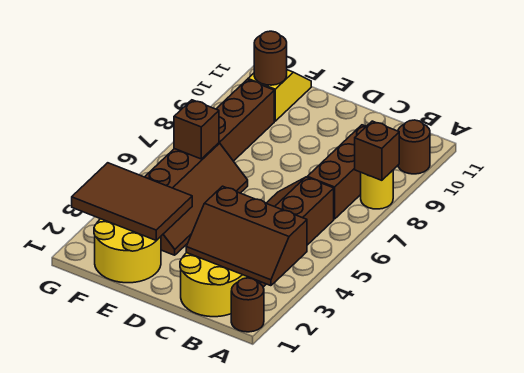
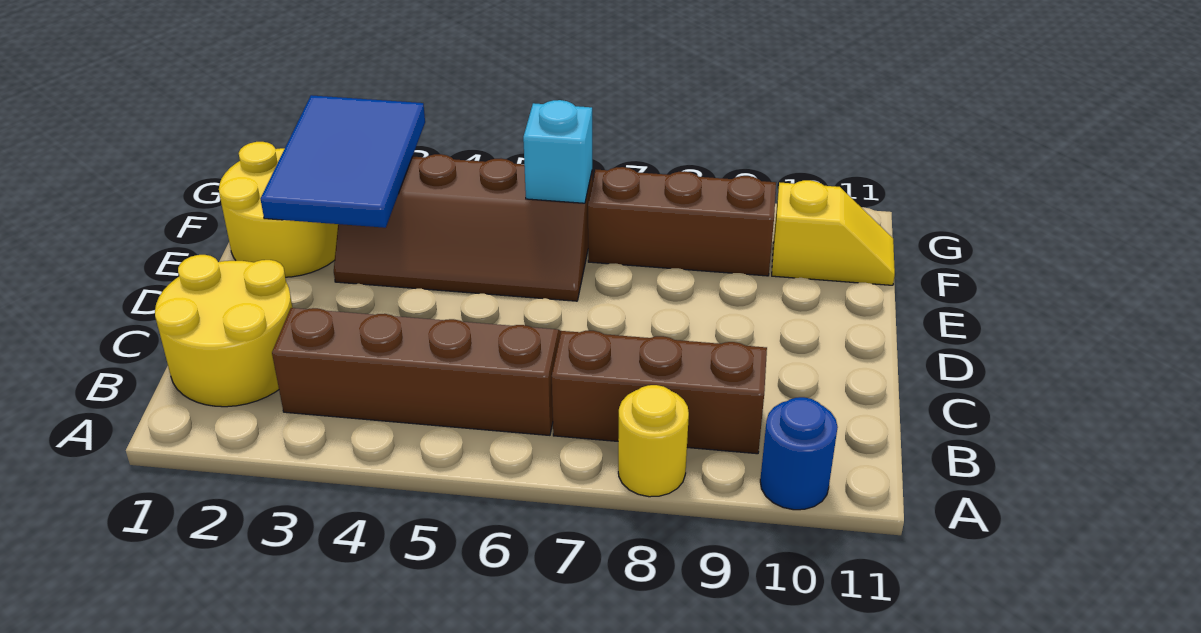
brown round brick A1 level 1 -> none
brown slope A2:C3 level 2 top 3 -> none
brown brick A8 level 2 -> none
brown round brick A10 level 1 -> blue round brick A10 level 1
brown tile E2:G3 level 2 -> blue tile E2:G3 level 2
brown brick F6 level 2 -> cyan brick F6 level 2
brown round brick F10 level 2 -> none

